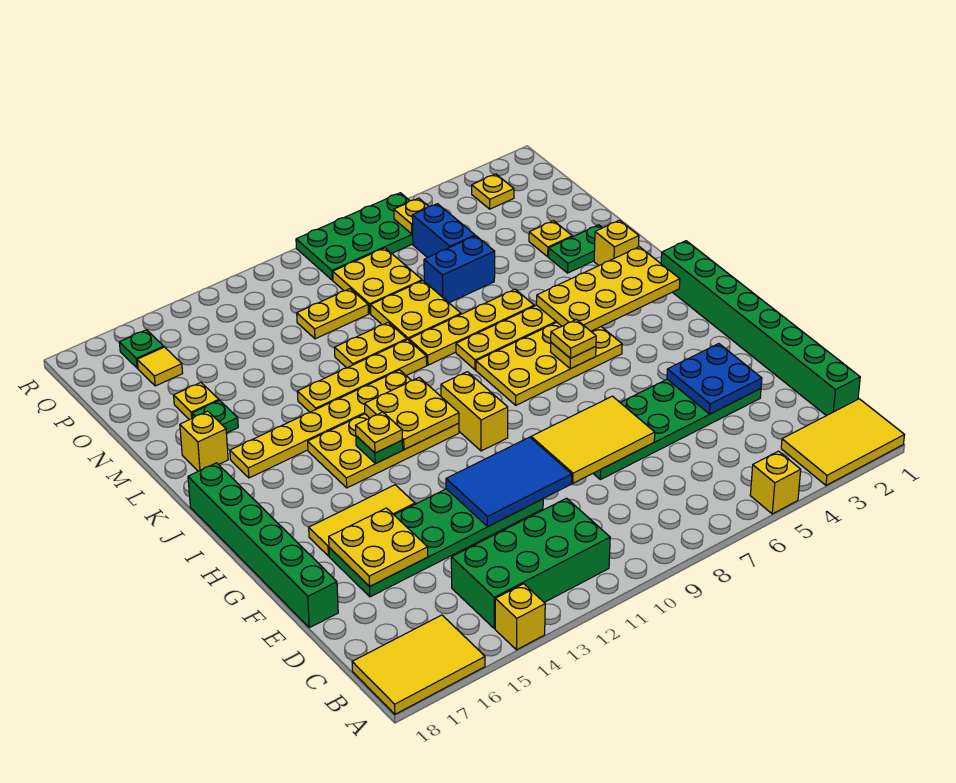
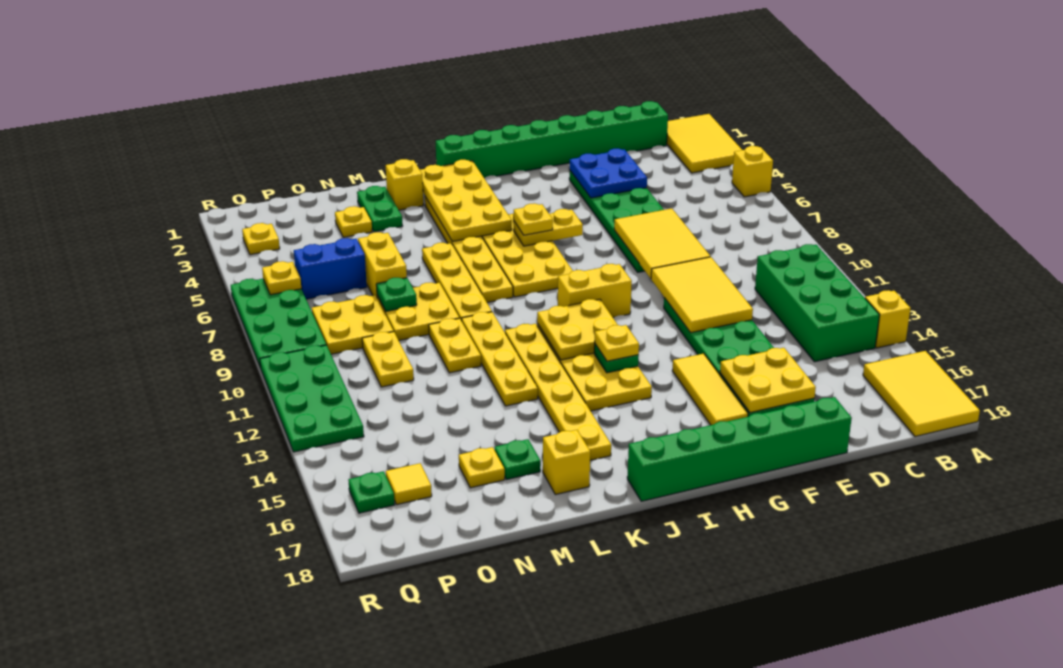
blue tile E10:F12 level 2 -> yellow tile E10:F12 level 2
yellow plate I6 level 2 -> yellow plate H6:I6 level 2
blue brick N6:N7 level 1 -> yellow brick N6:N7 level 1
none -> green plate N8 level 2
none -> green plate Q10:R13 level 1

